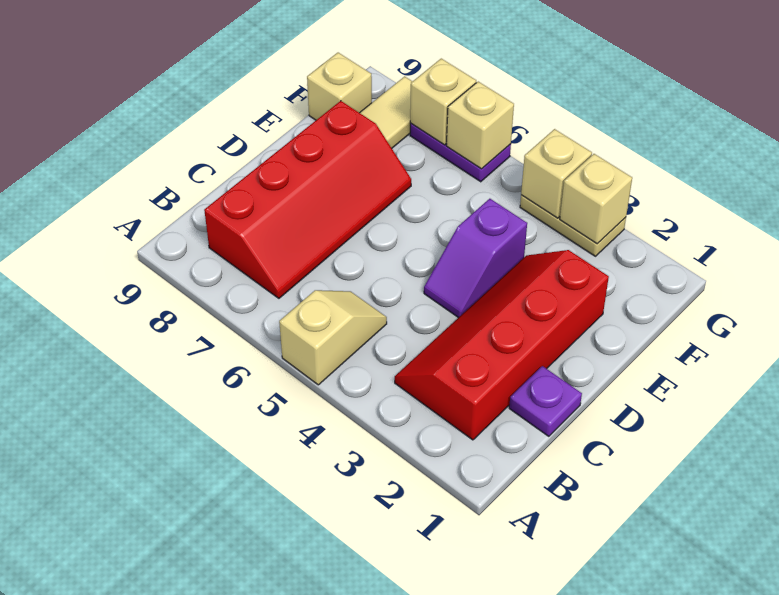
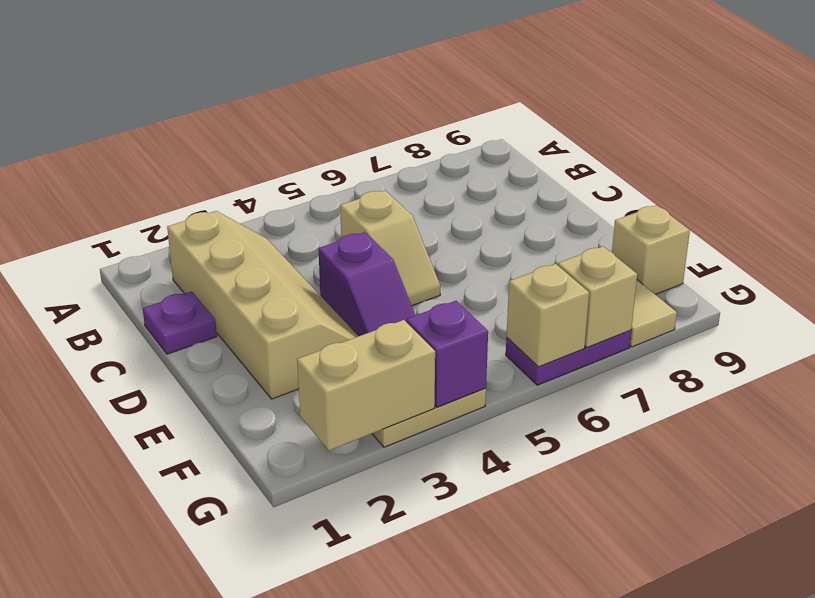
tan slope A5:B5 level 1 top A -> tan slope C5:D5 level 1 top C
red slope B2:E3 level 1 top 2 -> tan slope B2:E3 level 1 top 2
red slope B7:E8 level 1 top 8 -> none
purple slope D4:E4 level 1 top E -> purple slope D4:E4 level 1 top D
tan brick G3 level 2 -> tan brick G2:G3 level 2
tan brick G4 level 2 -> purple brick G4 level 2

